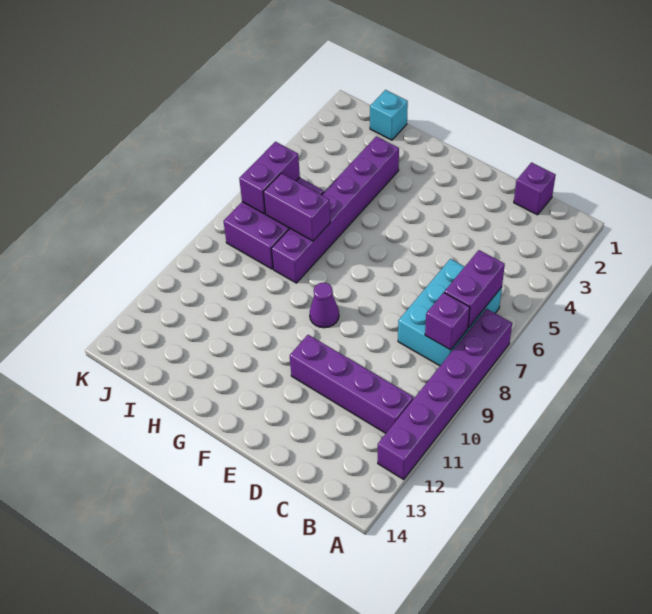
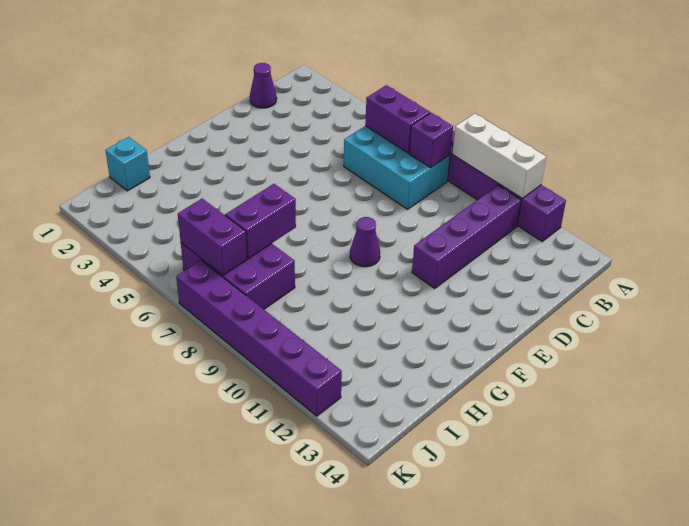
none -> white brick A9:A11 level 2
purple brick C1 level 1 -> purple cone C1 level 1
purple brick H3:H8 level 1 -> purple brick K7:K12 level 1

